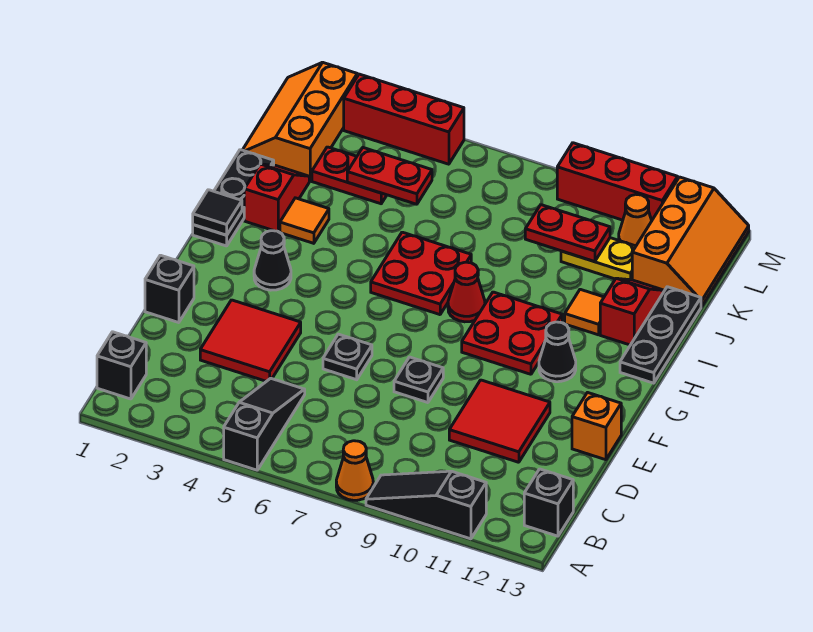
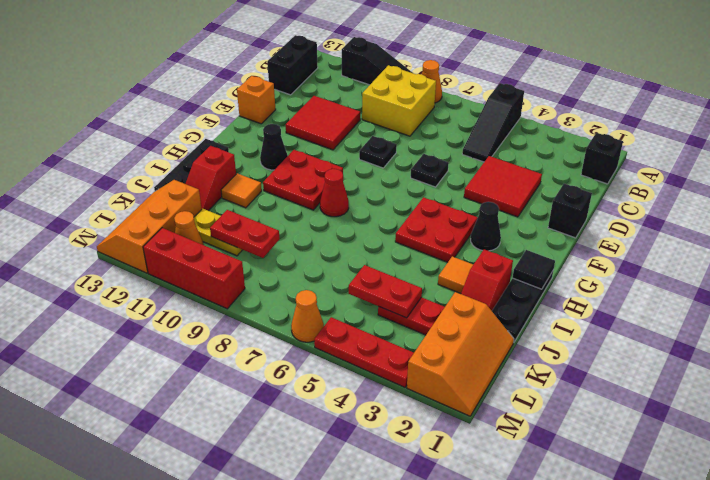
none -> yellow brick B8:C9 level 1
black brick B13 level 1 -> black brick B13:C13 level 1
red plate H6:I7 level 1 -> red plate G4:H5 level 1
red brick M3:M5 level 1 -> red plate M3:M5 level 1
none -> orange cone M6 level 1

